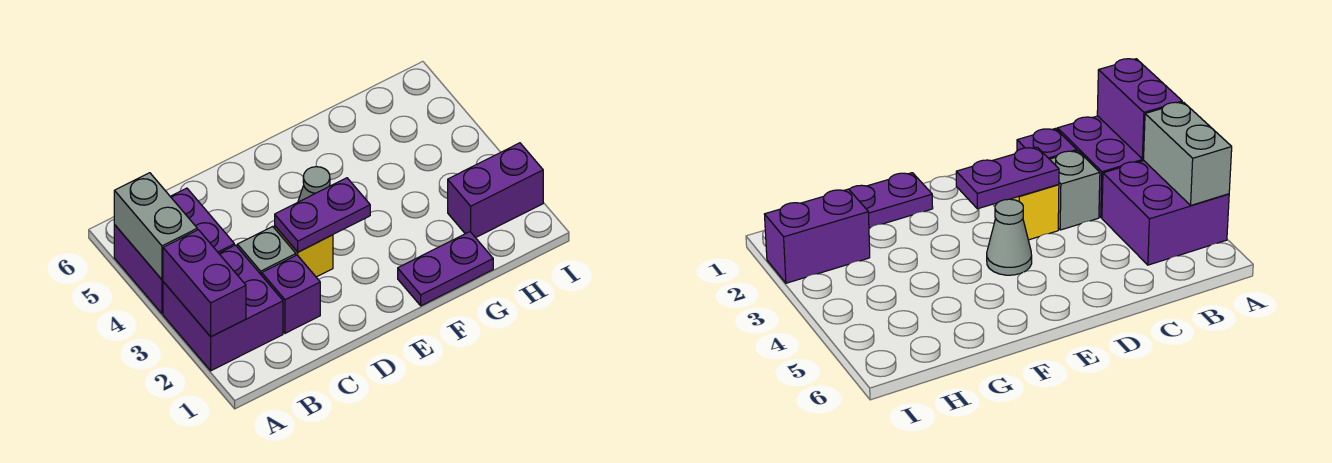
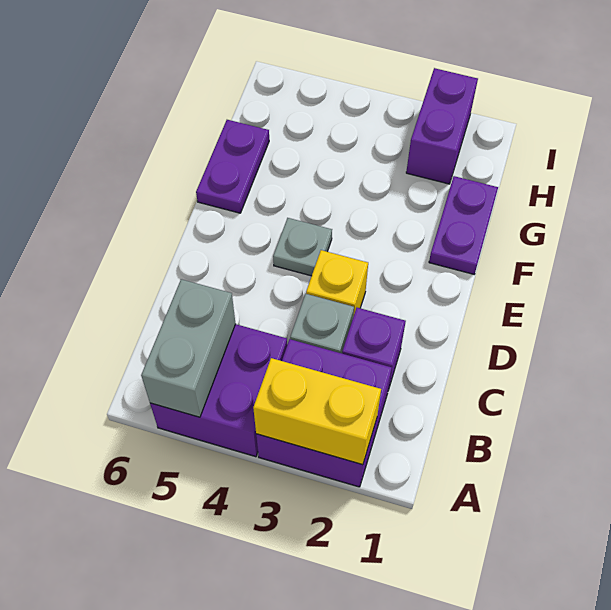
purple brick A2:A3 level 2 -> yellow brick A2:A3 level 2
grey brick A4:A5 level 2 -> grey brick A5:B5 level 2
purple plate D3:E3 level 2 -> purple plate F6:G6 level 1
grey cone E4 level 1 -> grey plate E4 level 1

